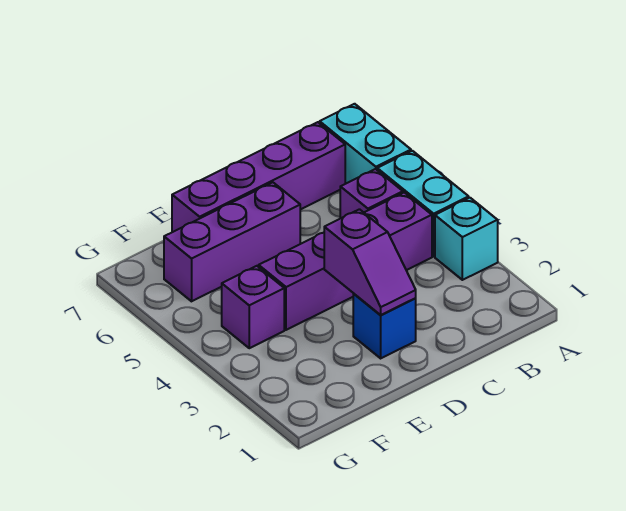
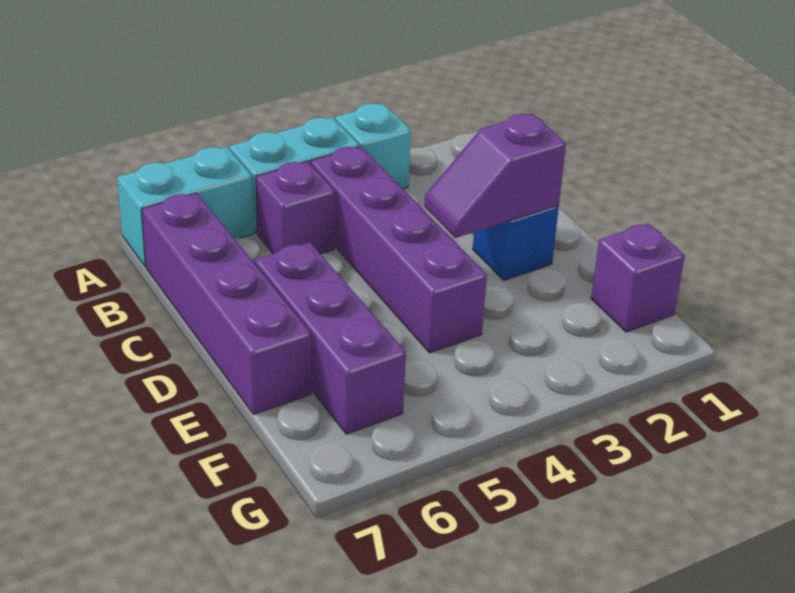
purple slope D2:D3 level 2 top 3 -> purple slope D2:D3 level 2 top 2
purple brick F4 level 1 -> purple brick F1 level 1

